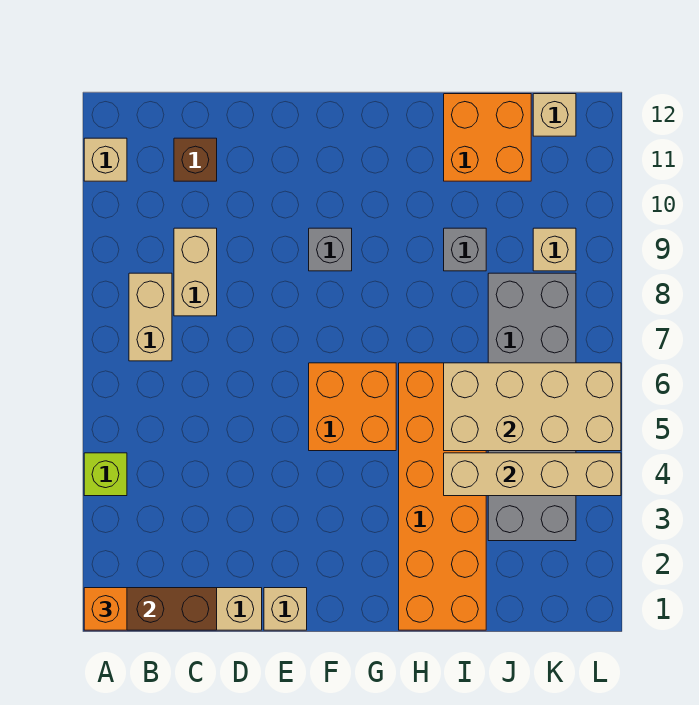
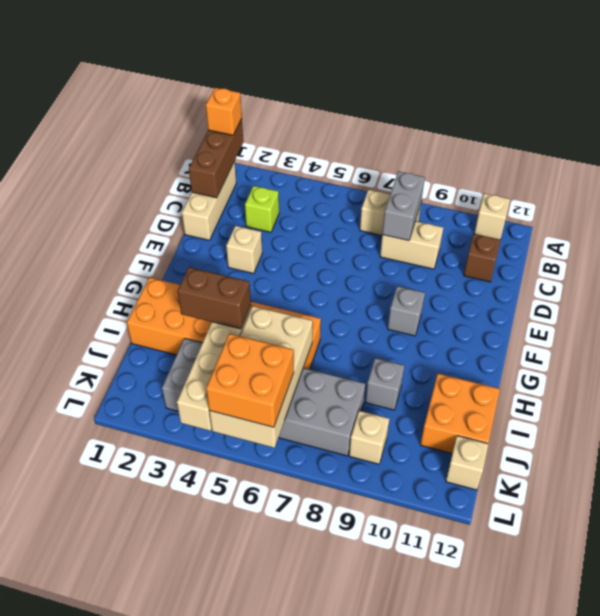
lime brick A4 level 1 -> lime brick C3 level 1
none -> grey brick B8:C8 level 2
tan brick E1 level 1 -> tan brick E3 level 1
orange brick F5:G6 level 1 -> orange brick K5:L6 level 3
none -> brown brick I3:I4 level 3

